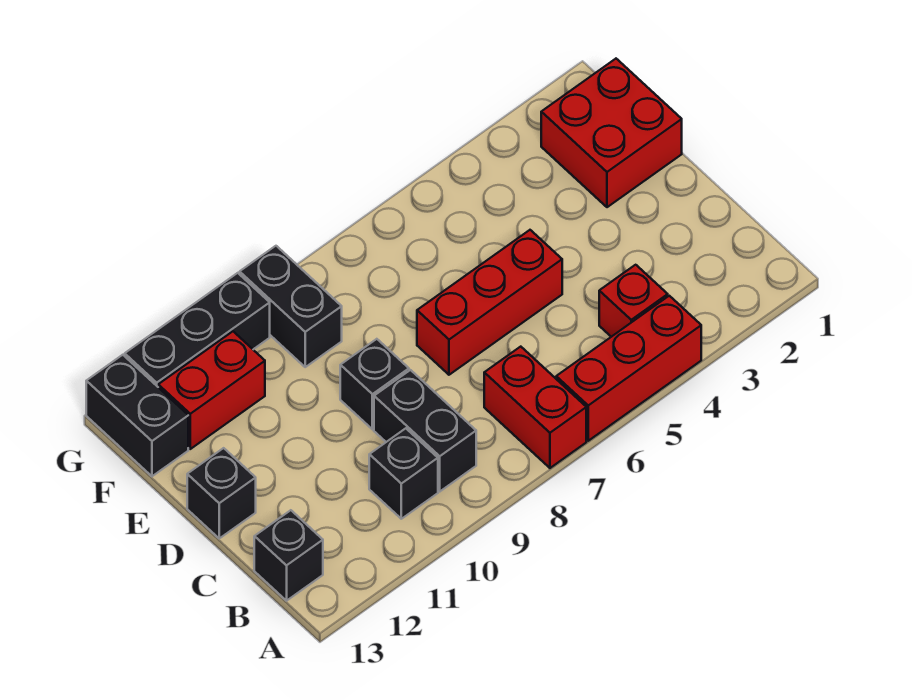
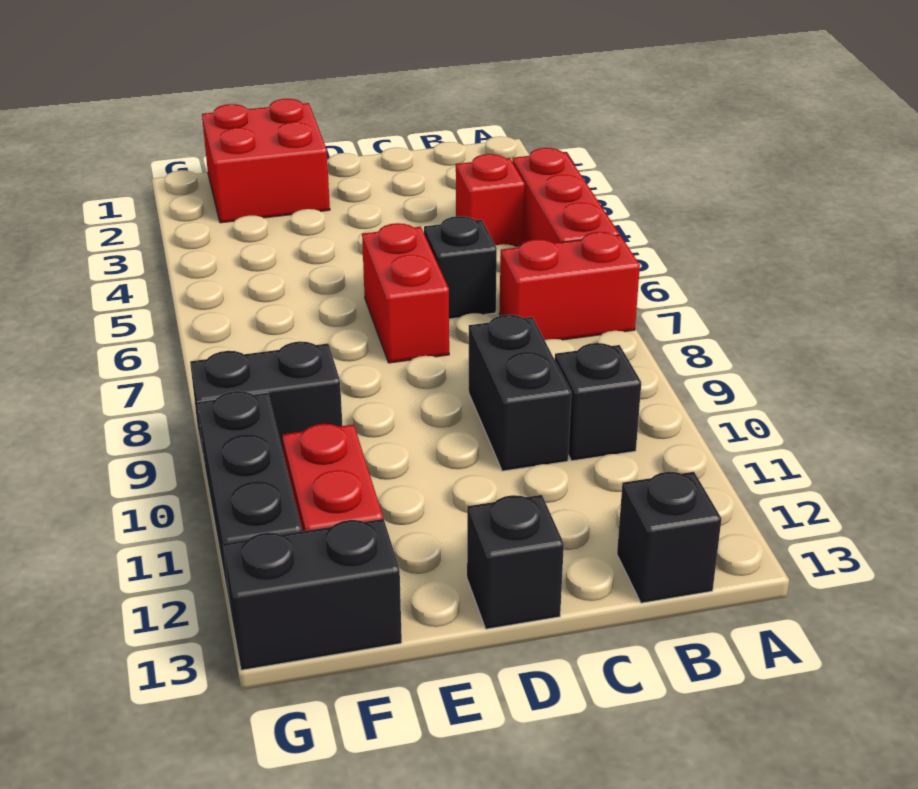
black brick B9:C9 level 1 -> black brick C9:C10 level 1
red brick D5:D7 level 1 -> red brick D6:D7 level 1
black brick D9 level 1 -> black brick C6 level 1

